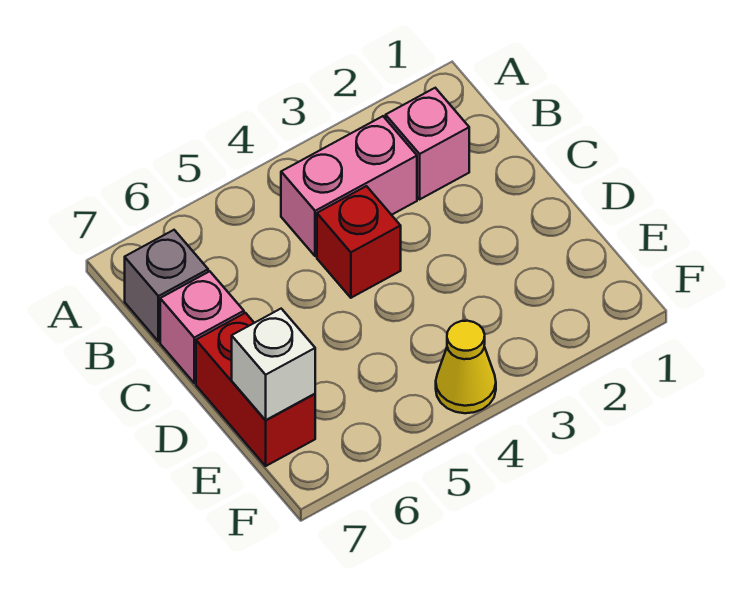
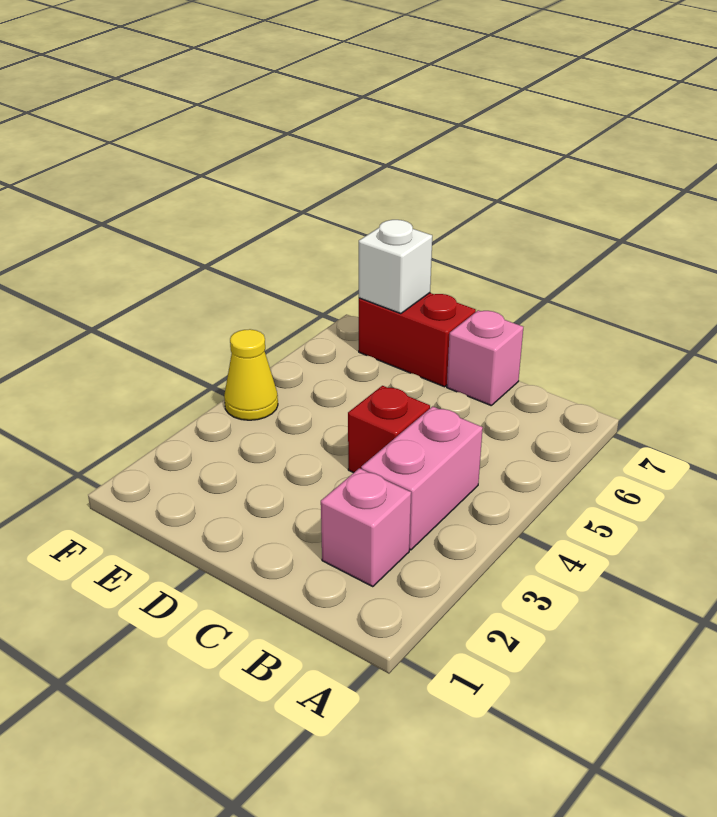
grey brick B7 level 1 -> none

